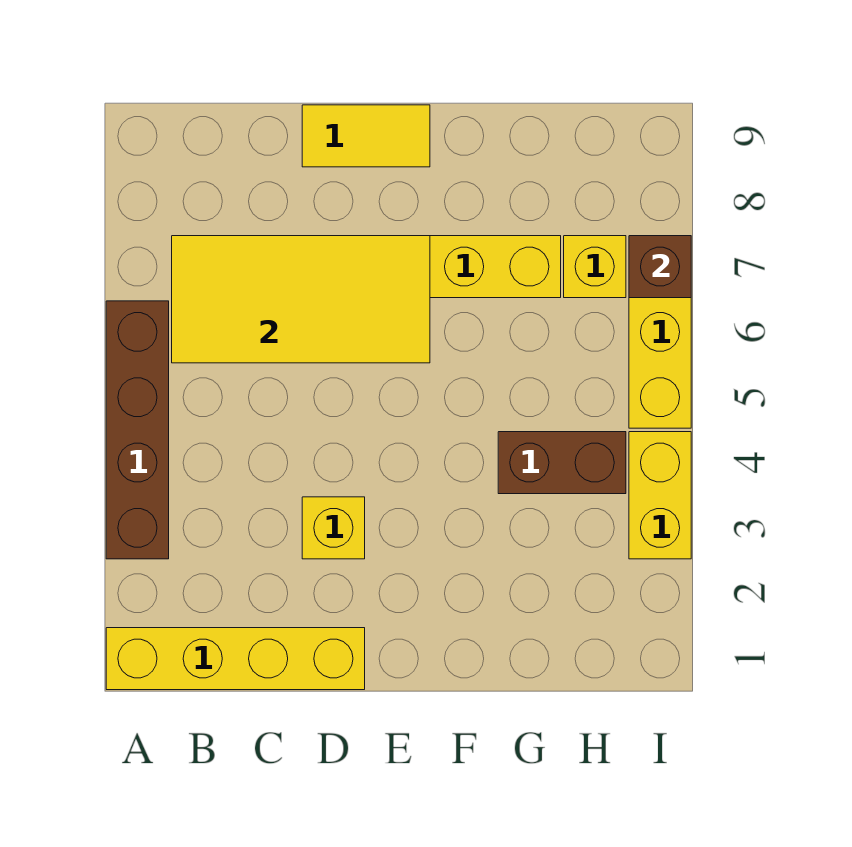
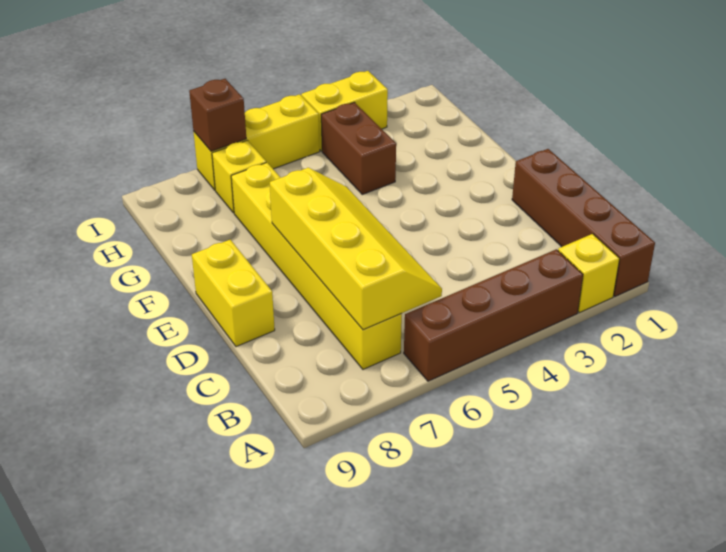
yellow brick A1:D1 level 1 -> brown brick A1:D1 level 1
yellow tile B6:E7 level 2 -> yellow slope B6:E7 level 2 top 7
yellow brick D3 level 1 -> yellow brick A2 level 1
yellow tile D9:E9 level 1 -> yellow brick D9:E9 level 1

